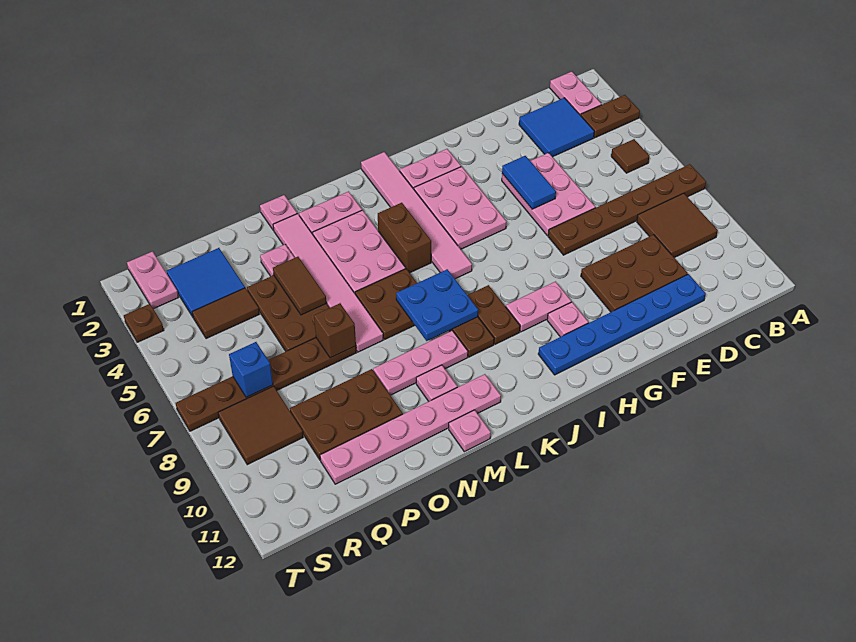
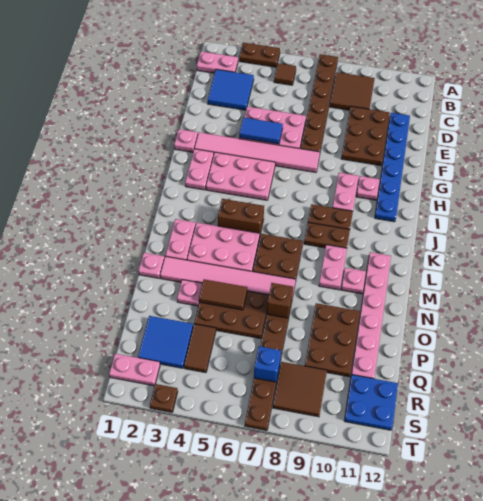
brown plate A3:B3 level 1 -> brown plate A3:A4 level 1
pink tile J1:J6 level 1 -> pink tile G2:G7 level 1
blue plate K7:L8 level 2 -> blue plate R11:S12 level 1
pink plate L9:N9 level 1 -> pink plate L9:M9 level 1
pink plate M12 level 1 -> pink plate G1 level 1

